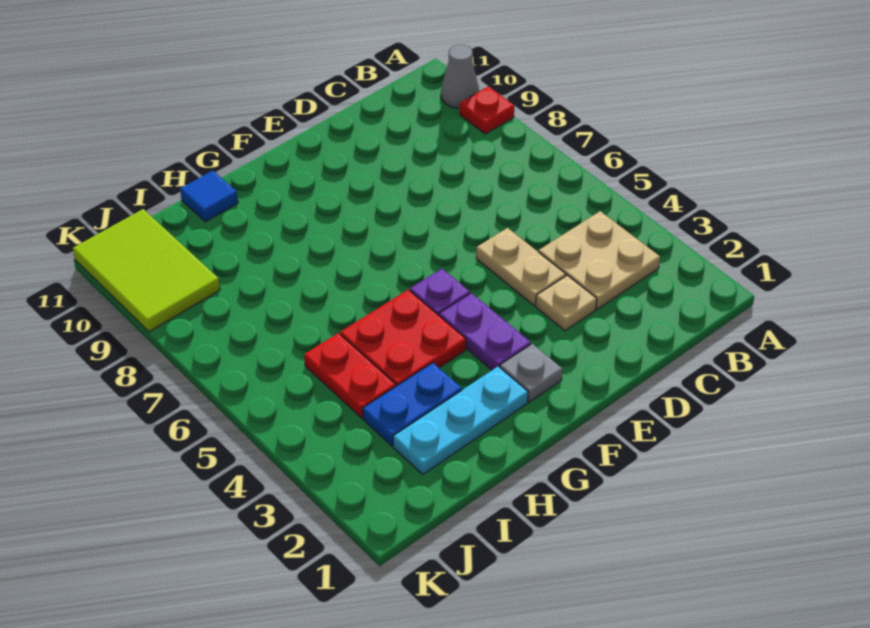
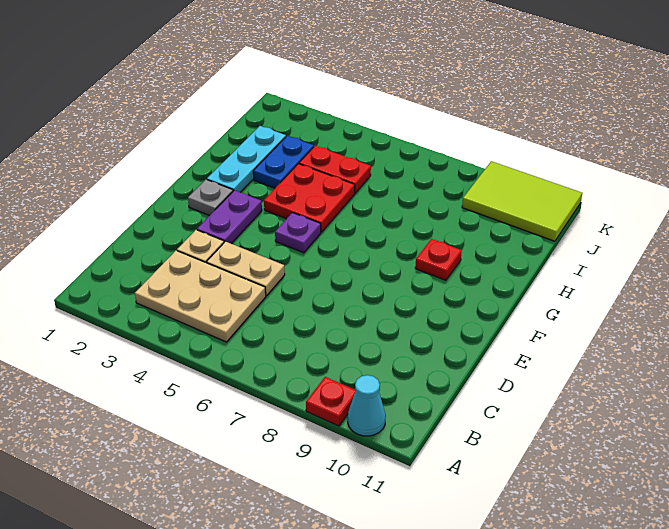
grey cone A10 level 1 -> cyan cone A10 level 1
tan plate B3:C4 level 1 -> tan plate B3:C5 level 1
purple plate F3:F4 level 1 -> purple plate E3:F3 level 1
none -> red plate G9 level 1
blue tile H11 level 1 -> none

